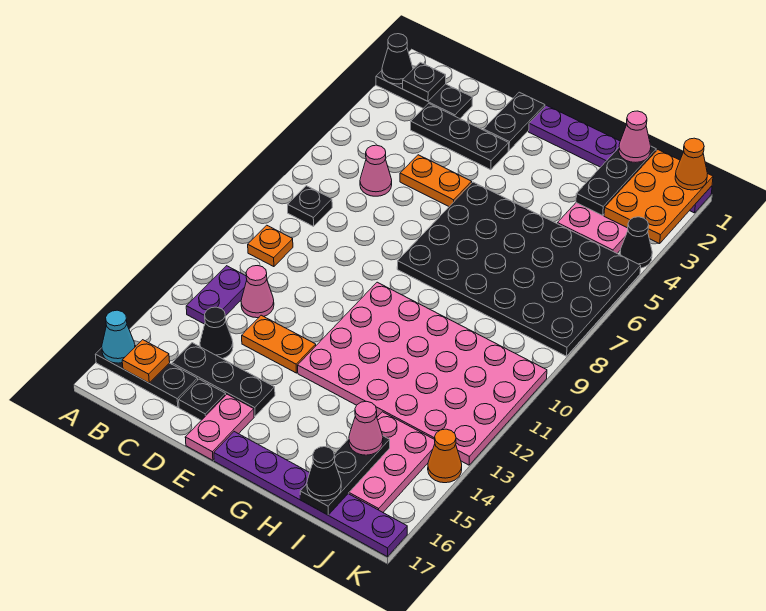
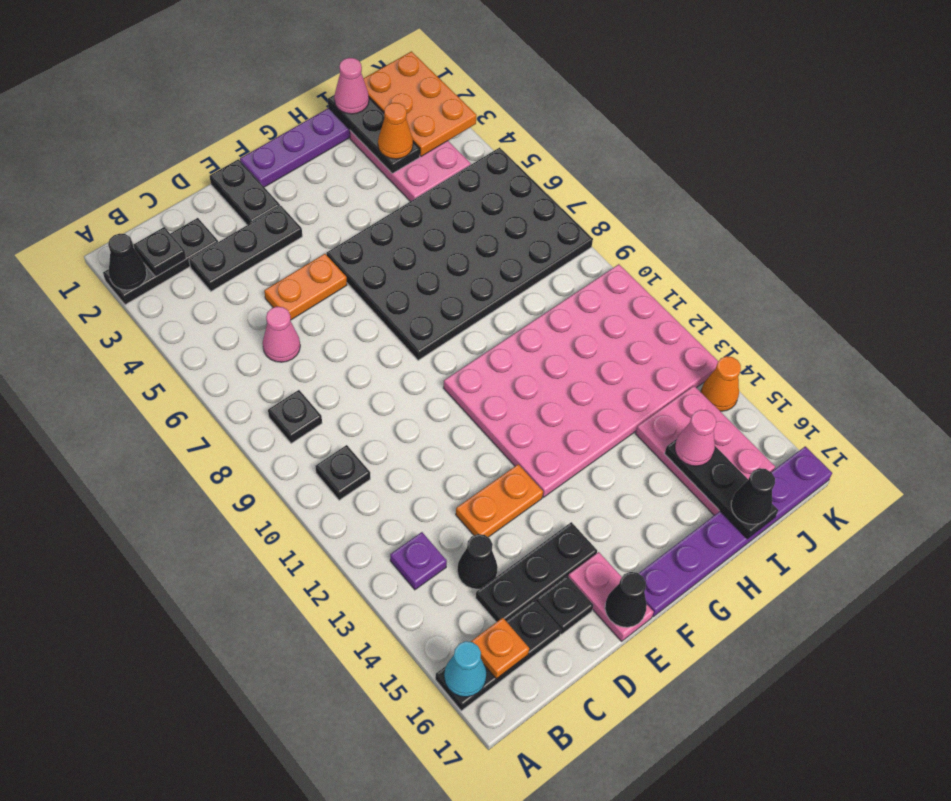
orange plate B10 level 1 -> black plate B10 level 1
purple plate B12:B13 level 1 -> purple plate B13 level 1
pink cone C12 level 1 -> none
orange cone K1 level 3 -> orange cone I3 level 3
black cone K4 level 1 -> black cone E17 level 2

